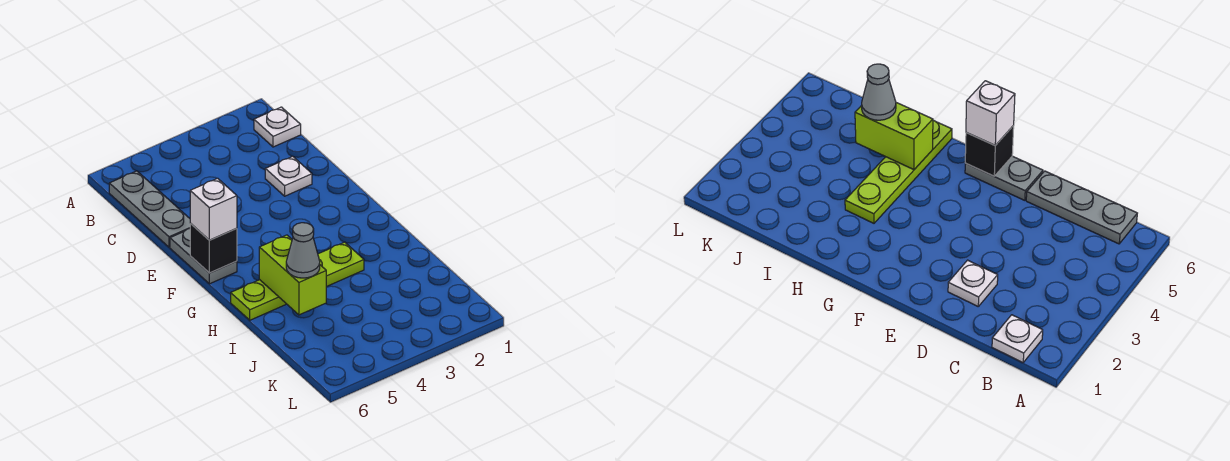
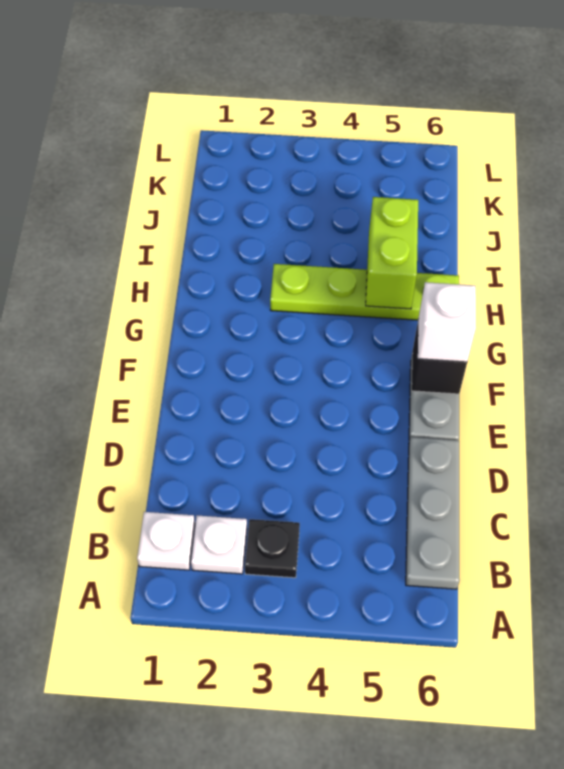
none -> black plate B3 level 1
white plate D2 level 1 -> white plate B2 level 1
grey cone I5 level 3 -> none

